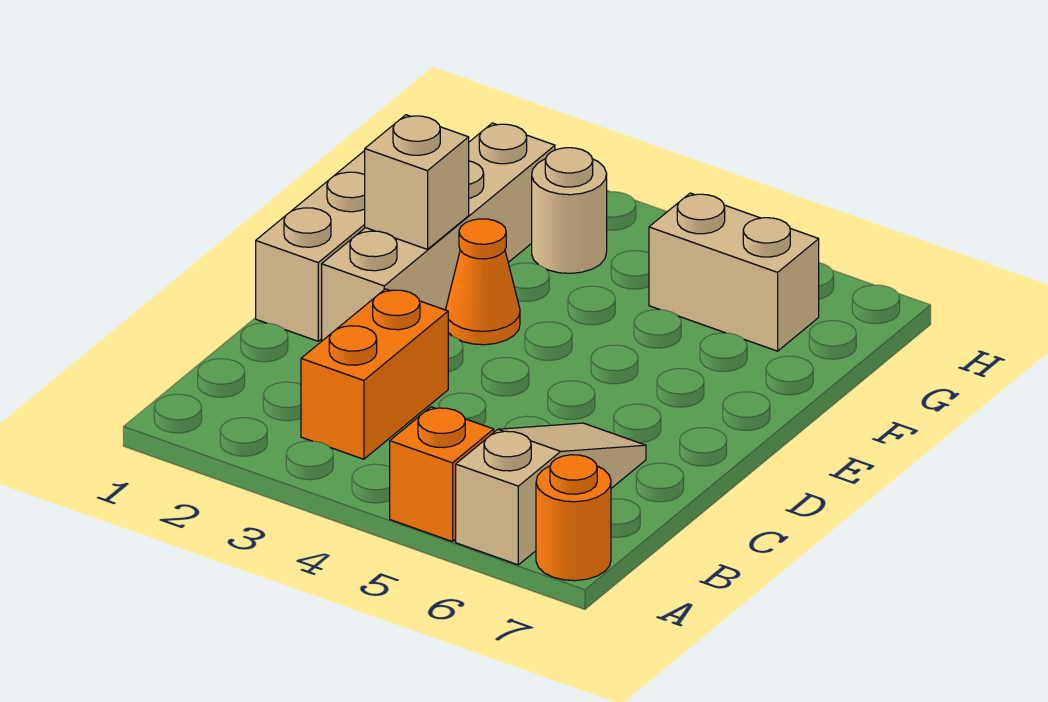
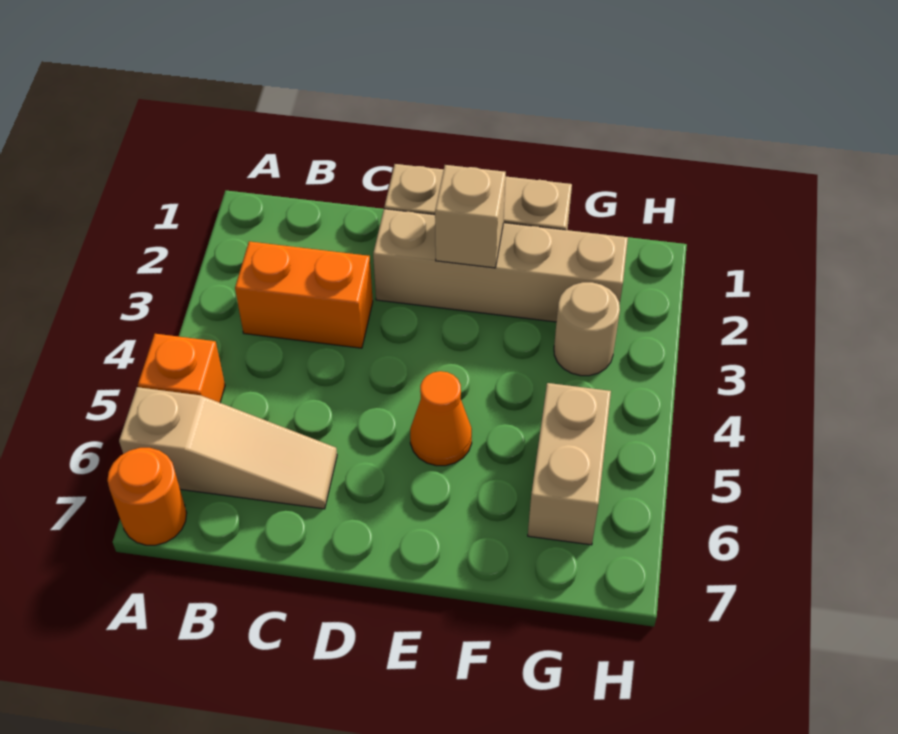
orange cone E3 level 1 -> orange cone E5 level 1

